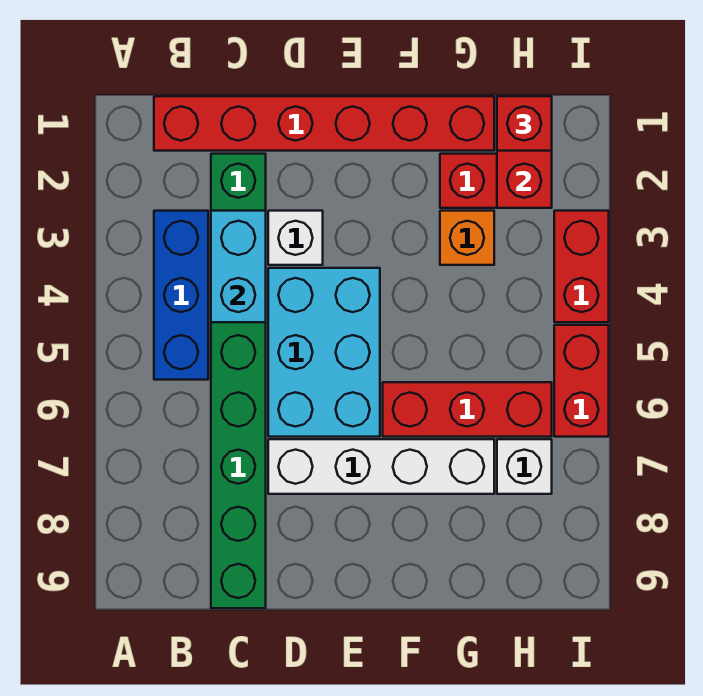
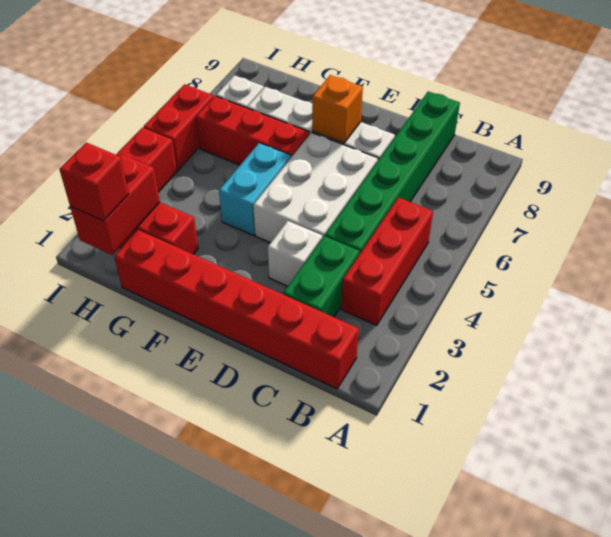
blue brick B3:B5 level 1 -> red brick B3:B5 level 1
cyan brick C3:C4 level 2 -> cyan brick F4:F5 level 1
cyan brick D4:E6 level 1 -> white brick D4:E6 level 1
orange brick G3 level 1 -> orange brick E7 level 2

